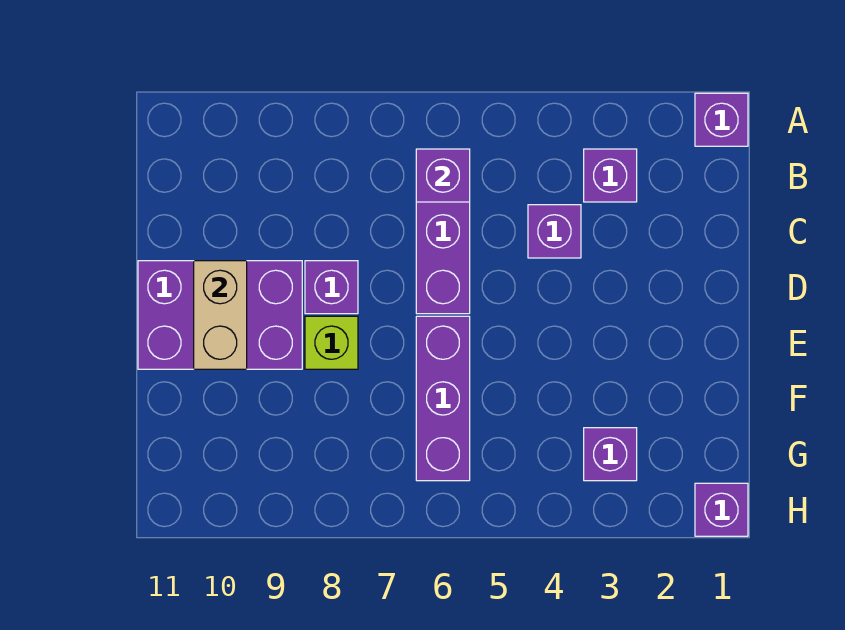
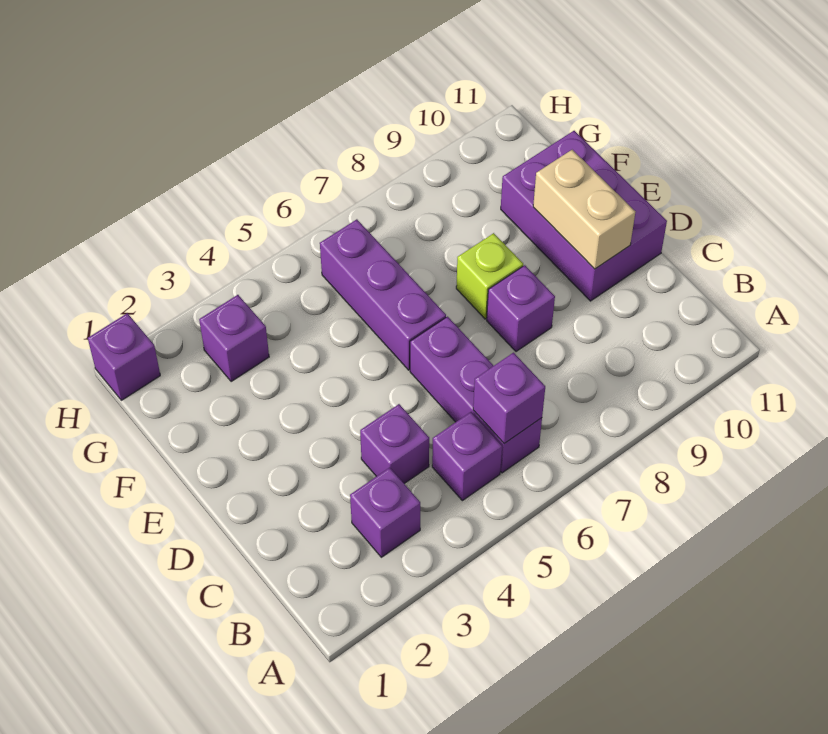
purple brick A1 level 1 -> purple brick B5 level 1
purple brick D9:E11 level 1 -> purple brick D10:F11 level 1

